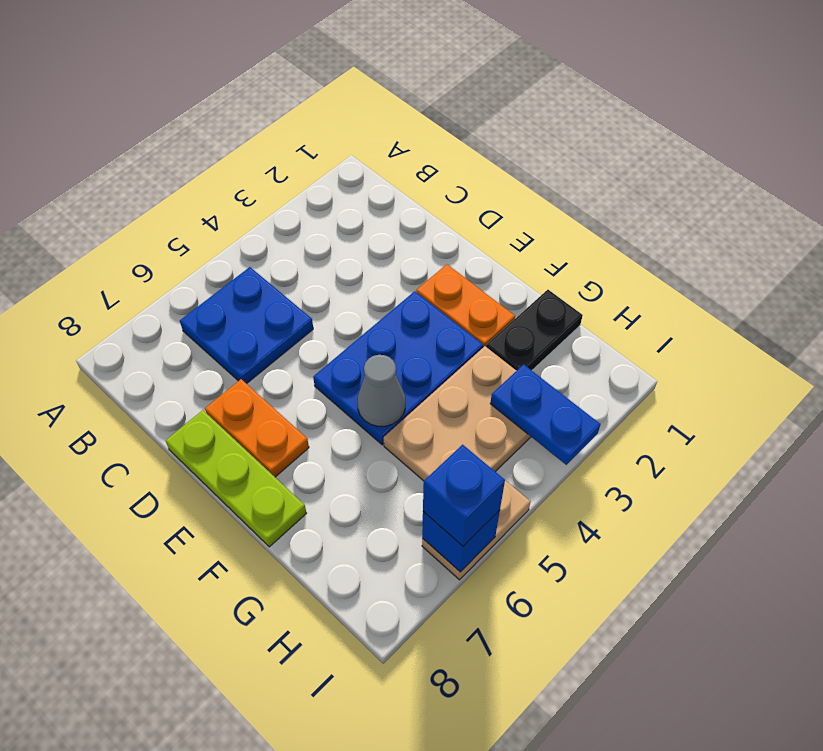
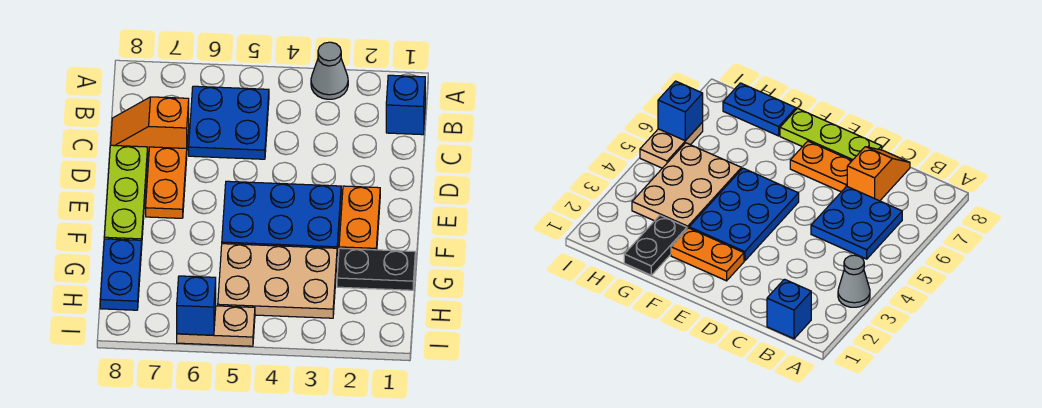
none -> orange slope C7:C8 level 1 top 7
grey cone F5 level 2 -> grey cone A3 level 1
blue plate H3:I3 level 2 -> blue plate G8:H8 level 1
blue brick I6 level 3 -> blue brick B1 level 1

